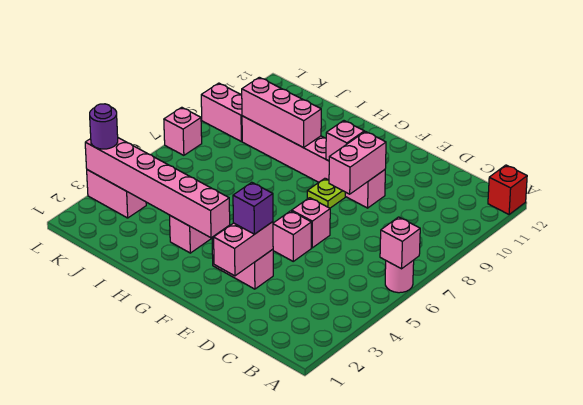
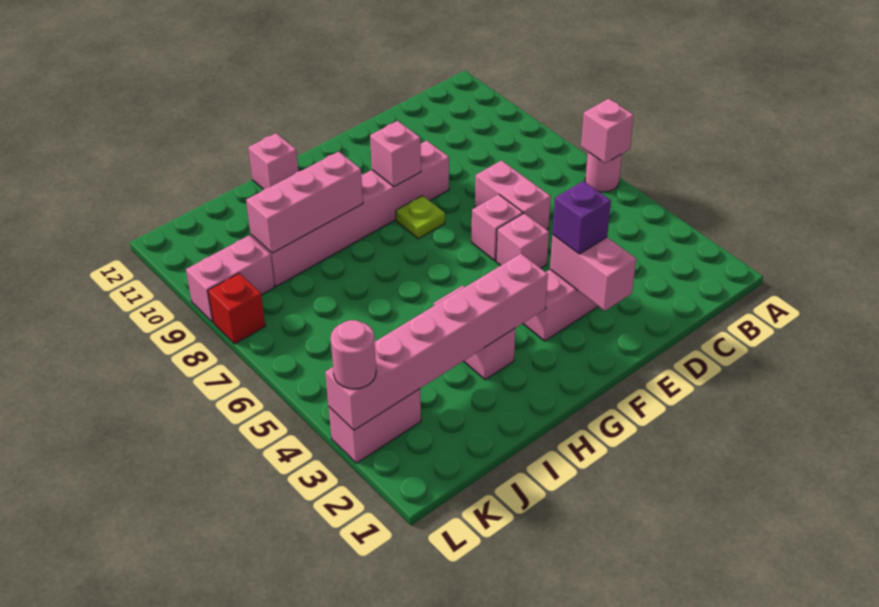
red brick A12 level 1 -> red brick L8 level 1
pink brick E8:E9 level 2 -> pink brick D6:D7 level 1
purple round brick L3 level 3 -> pink round brick L3 level 3
pink brick L7 level 1 -> pink brick H12 level 1

